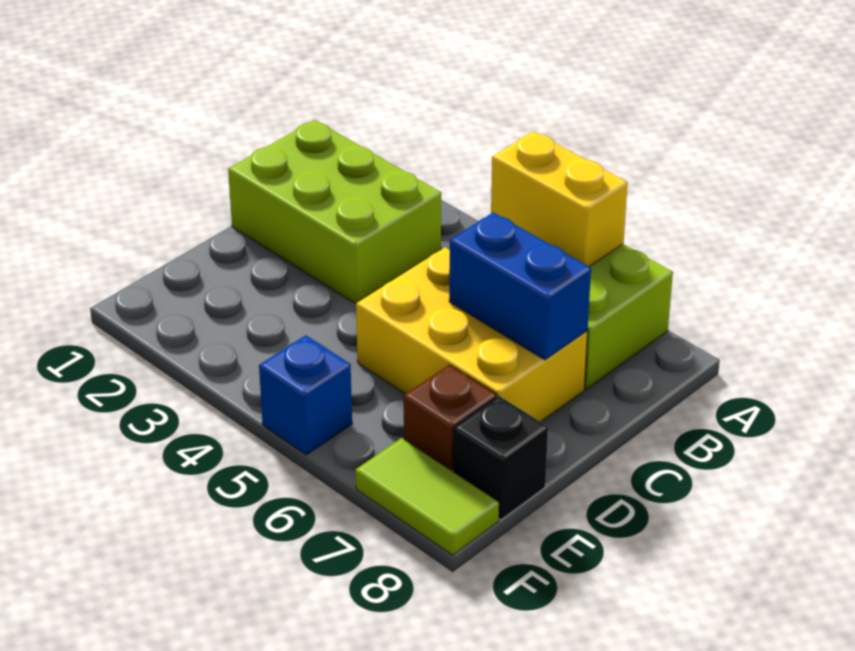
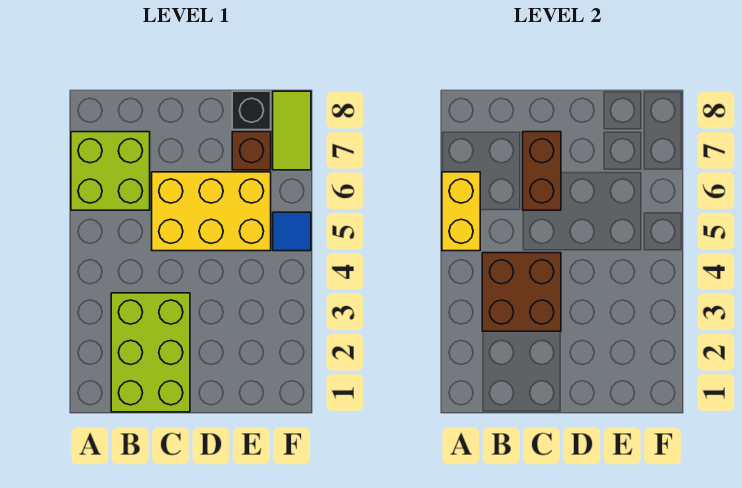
none -> brown brick B3:C4 level 2
yellow brick C5:D7 level 1 -> yellow brick C5:E6 level 1
blue brick C6:C7 level 2 -> brown brick C6:C7 level 2
blue brick F5 level 1 -> blue tile F5 level 1

